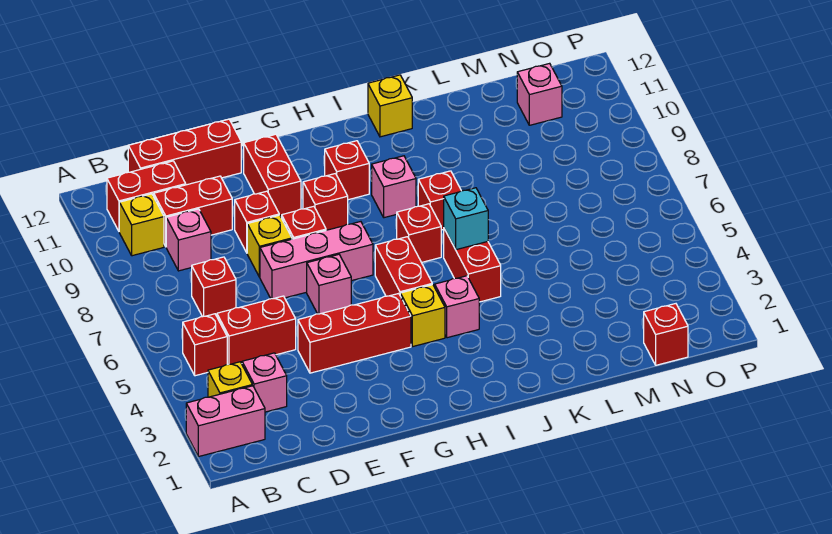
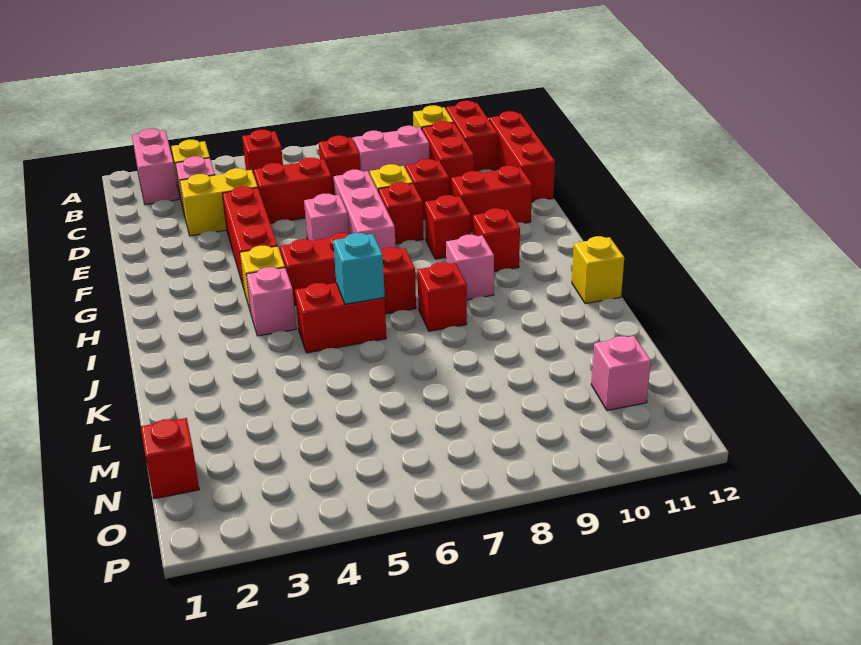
red brick C5:D5 level 1 -> red brick D5:D6 level 1
pink brick C9 level 1 -> pink brick C8:C9 level 1
none -> yellow brick D3:D4 level 1

